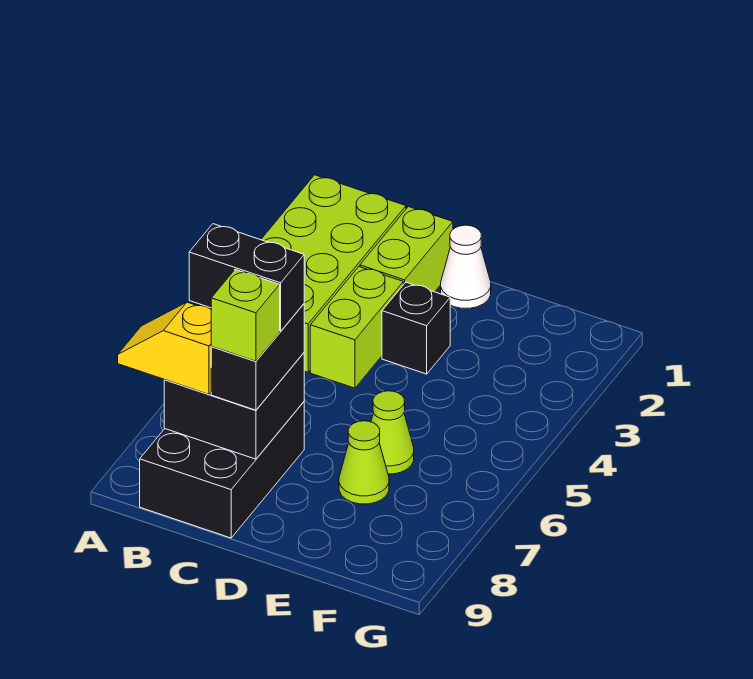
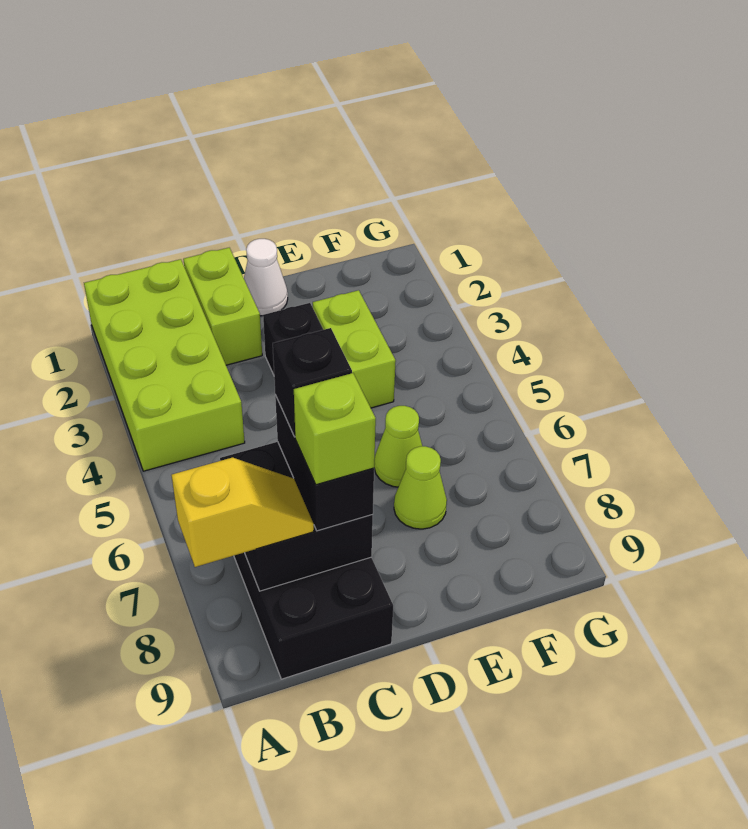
yellow slope A8:B8 level 3 top B -> yellow slope A8:B8 level 3 top A
black brick B7:C7 level 4 -> black brick C7 level 4
lime brick C3:C4 level 1 -> lime brick E3:E4 level 1

